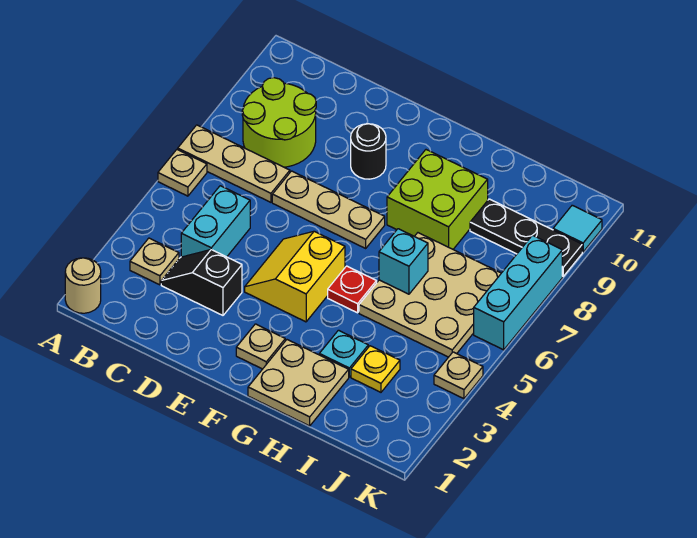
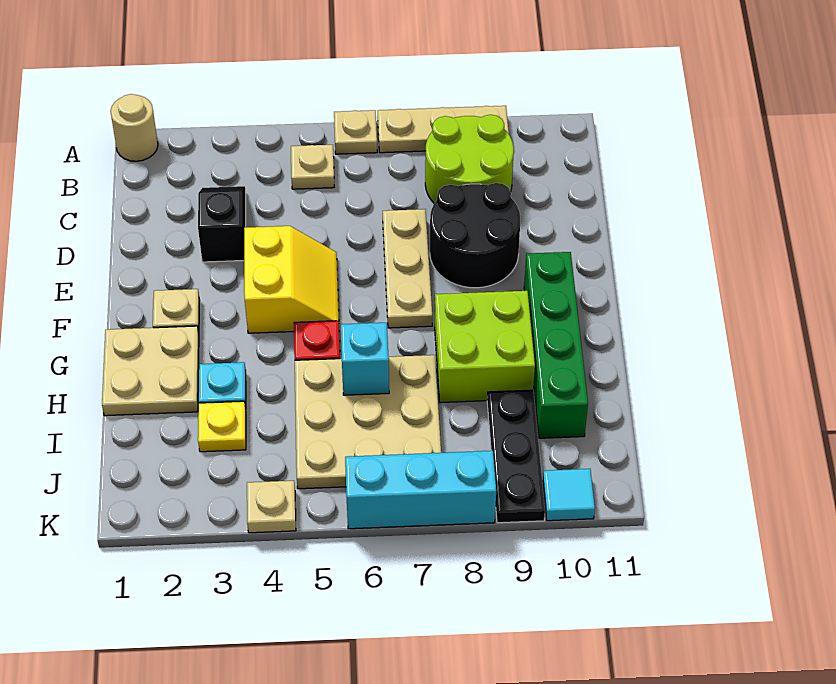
tan plate A7:C7 level 1 -> tan plate A7:A9 level 1
tan plate B3 level 1 -> tan plate B5 level 1
cyan brick C4:C5 level 1 -> none
yellow slope E4:F5 level 1 top F -> yellow slope E4:F5 level 1 top 4
black round brick E9 level 1 -> black round brick D8:E9 level 1
none -> green brick F10:I10 level 1

